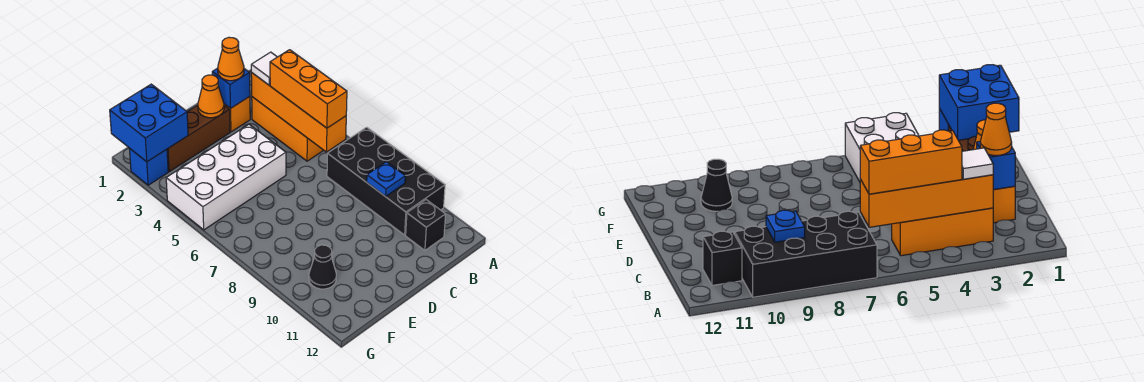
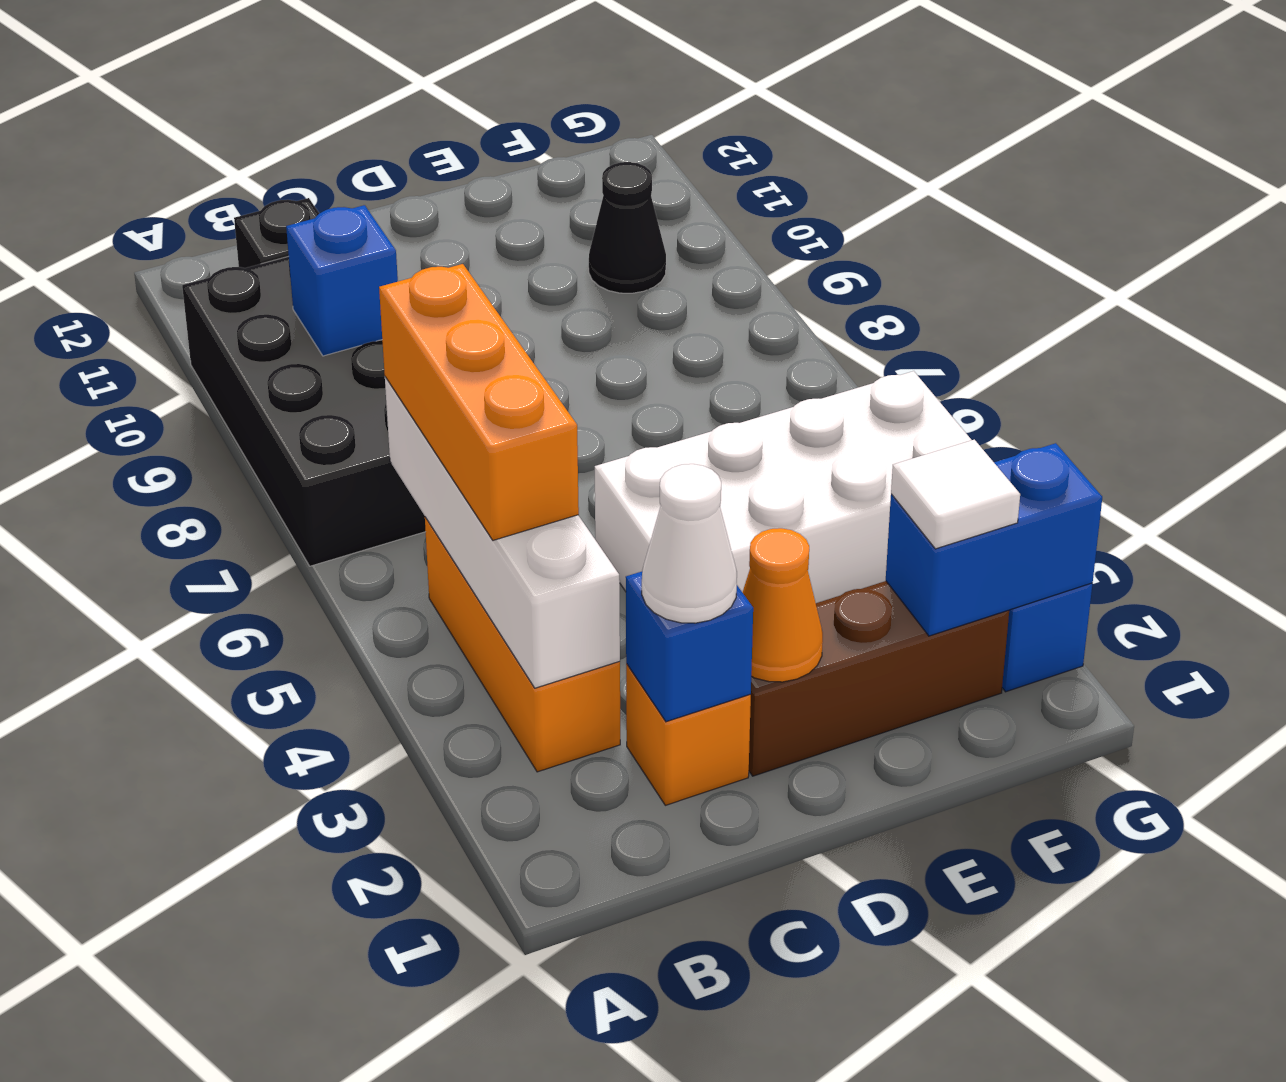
orange brick B3:B6 level 2 -> white brick B3:B6 level 2
white tile B3 level 3 -> white tile F2 level 3
blue plate B9 level 2 -> blue brick B9 level 2
orange cone C2 level 3 -> white cone C2 level 3
blue brick F1:G2 level 2 -> blue brick F2:G2 level 2

